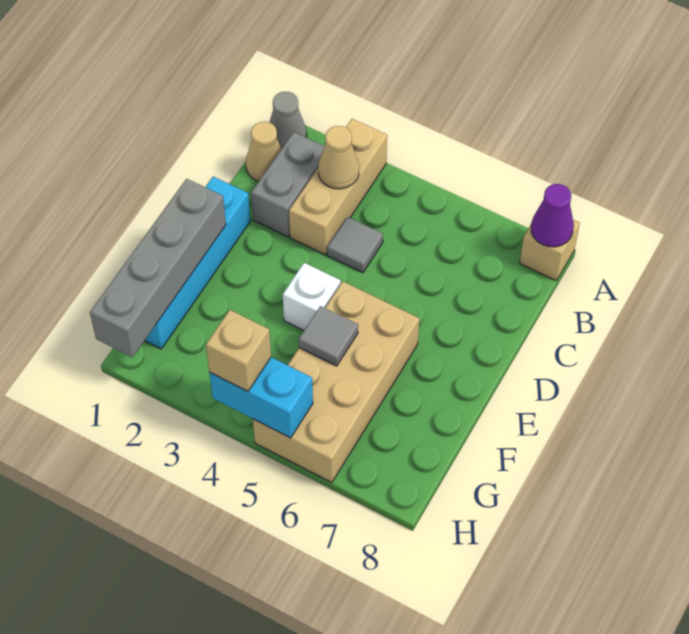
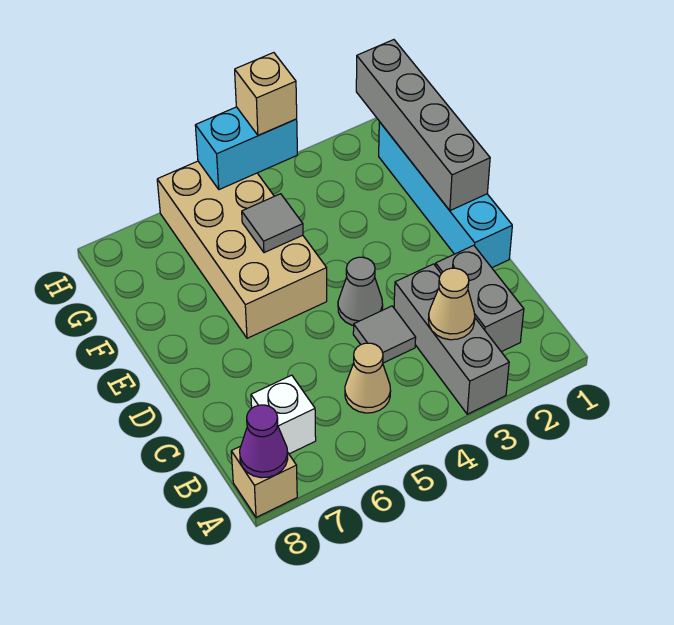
grey cone A1 level 1 -> grey cone D4 level 1
tan brick A3:C3 level 1 -> grey brick A3:C3 level 1
tan cone B1 level 1 -> tan cone B5 level 1
white brick E4 level 1 -> white brick B7 level 1

